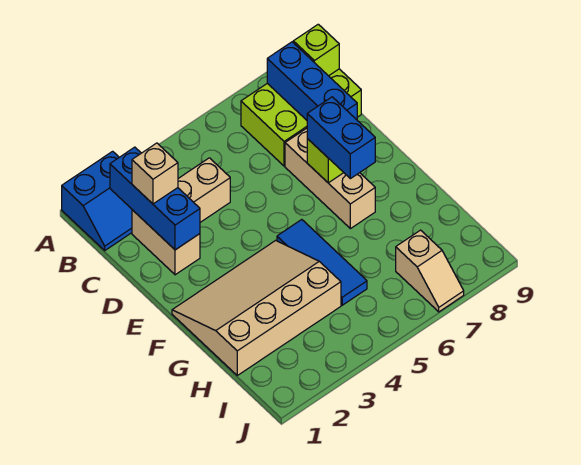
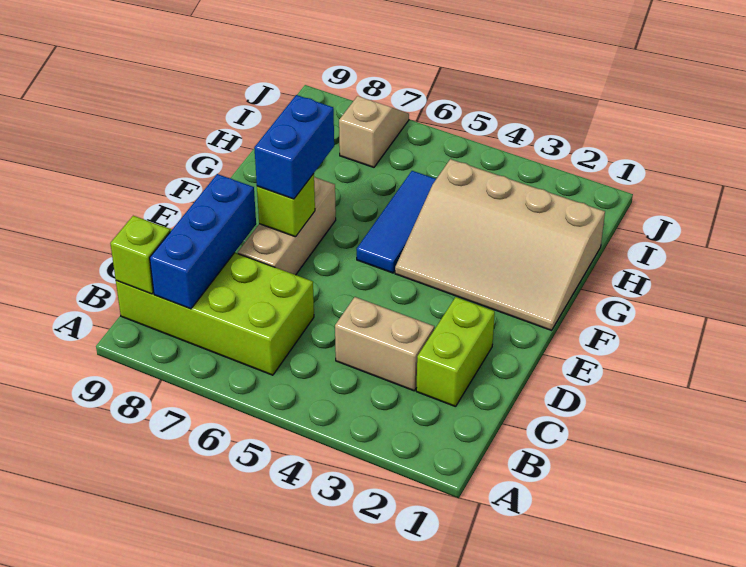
blue slope A1:B2 level 1 top A -> none
blue brick B2:D2 level 2 -> none
lime brick B7:C9 level 1 -> lime brick B6:C9 level 1
tan brick C2:D2 level 1 -> lime brick C2:D2 level 1
tan brick C2 level 3 -> none

